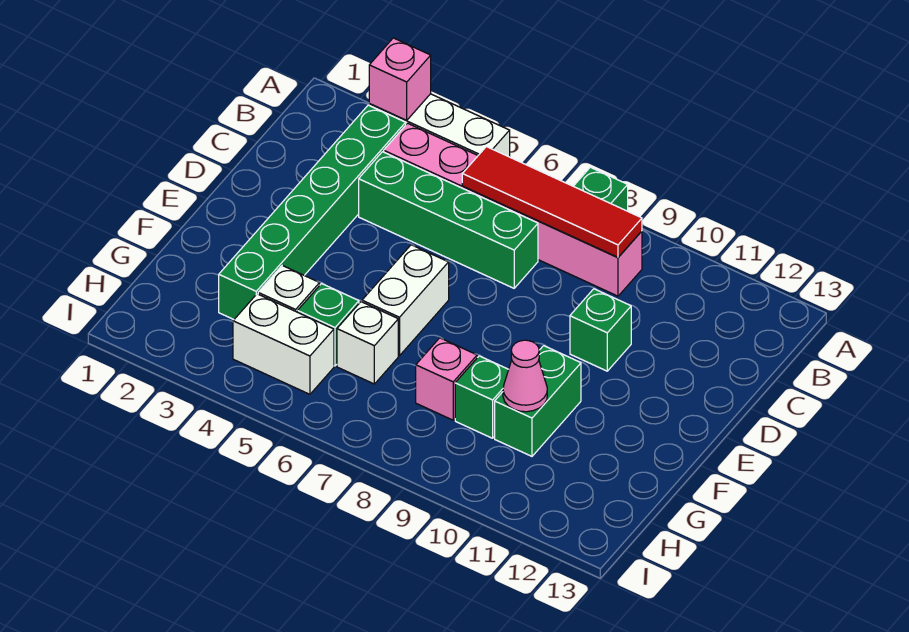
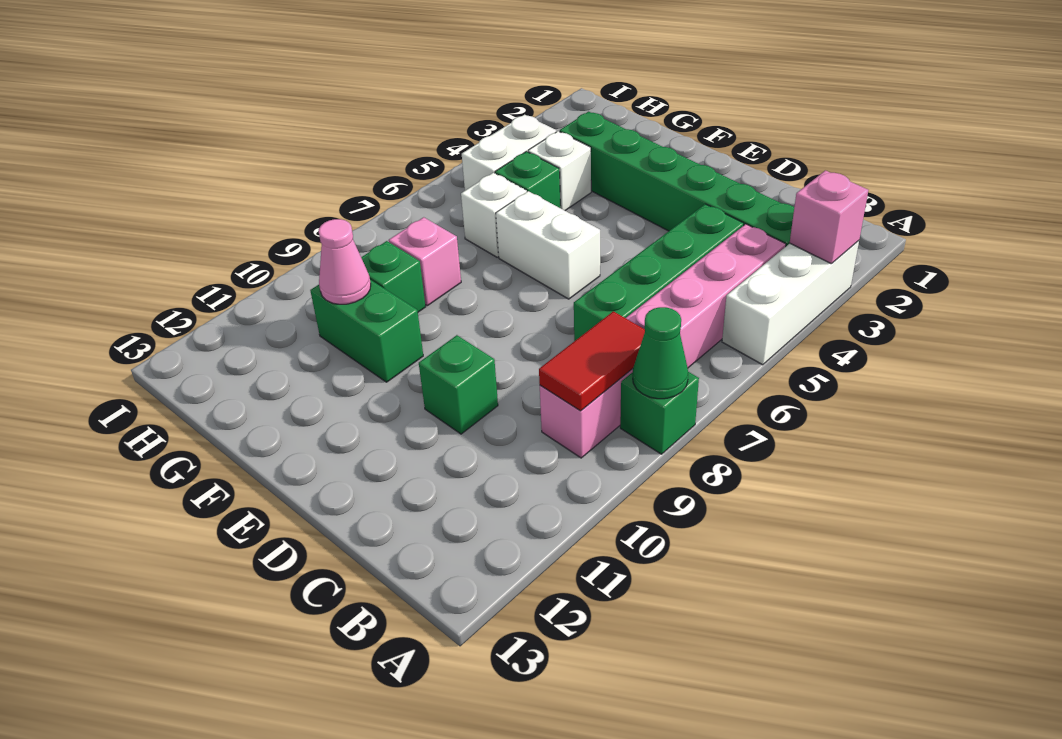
none -> green cone A8 level 2
red tile B6:B9 level 2 -> red tile B8:B9 level 2

